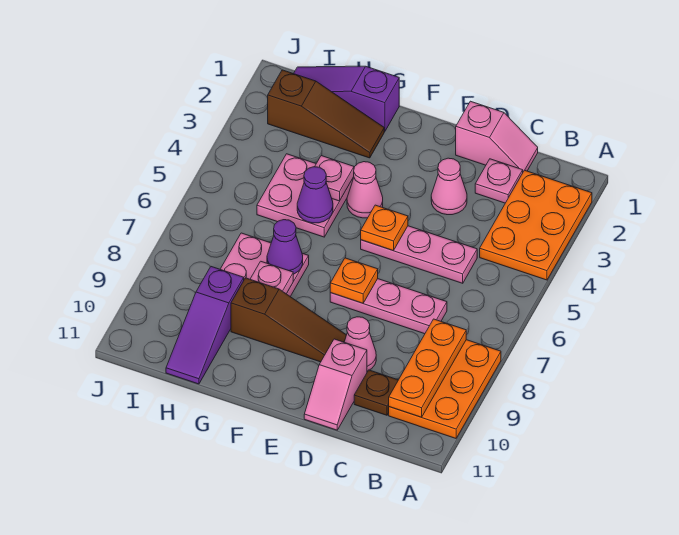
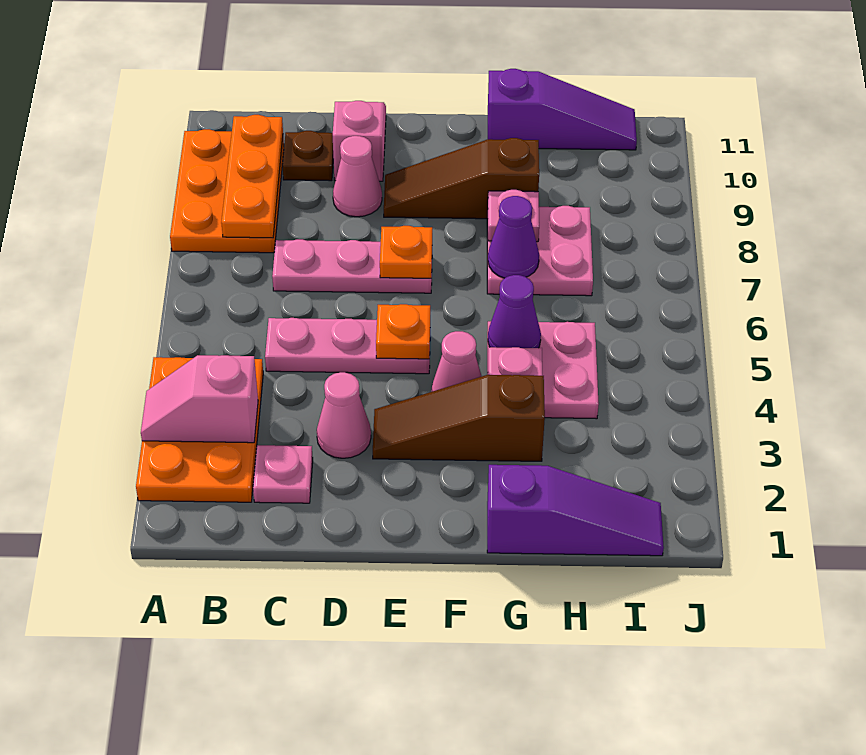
pink slope C1:D1 level 1 top D -> pink slope A3:B3 level 2 top B
brown slope G2:I2 level 1 top I -> brown slope E3:G3 level 1 top G
purple slope H9:H11 level 1 top 9 -> purple slope G11:I11 level 1 top G

